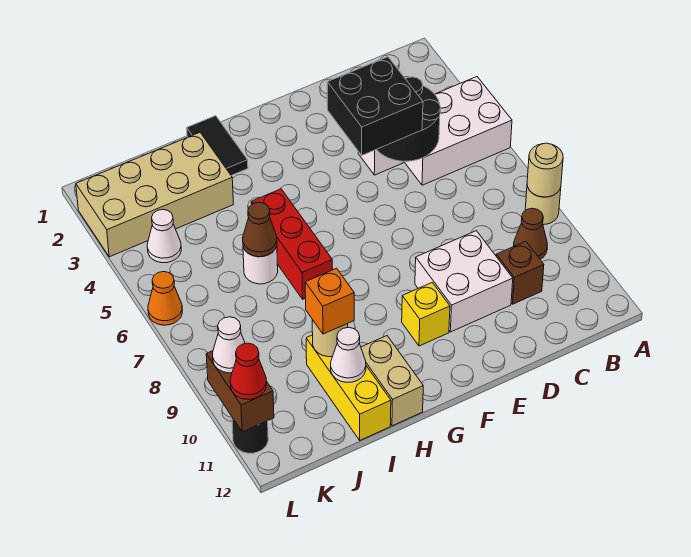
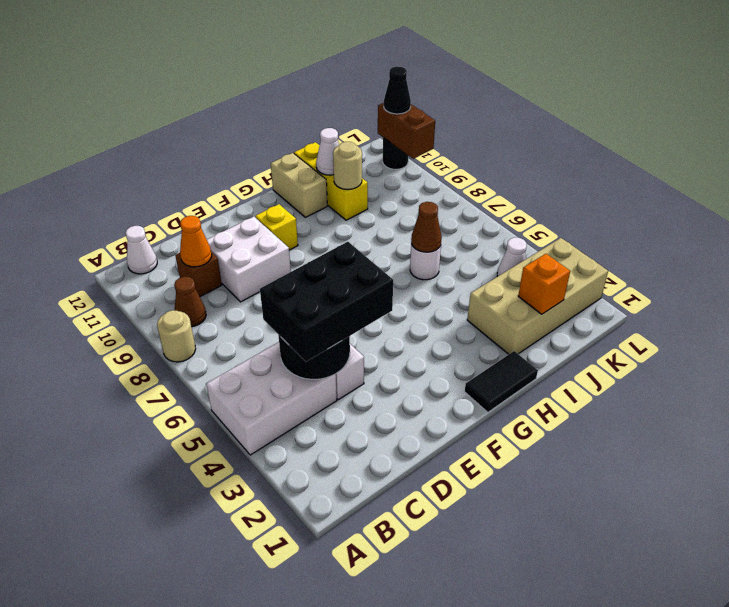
tan round brick A8 level 2 -> none
black brick D4:E5 level 3 -> black brick C4:E5 level 3
black tile H1:H2 level 1 -> black tile G1:H1 level 1
red brick H5:H7 level 1 -> none
orange brick I10 level 3 -> orange brick J2 level 2
orange cone L6 level 1 -> orange cone C10 level 2
white cone L10 level 3 -> white cone B12 level 1
red cone L11 level 3 -> black cone L11 level 3

